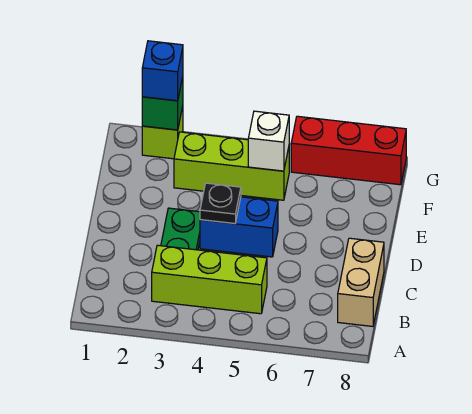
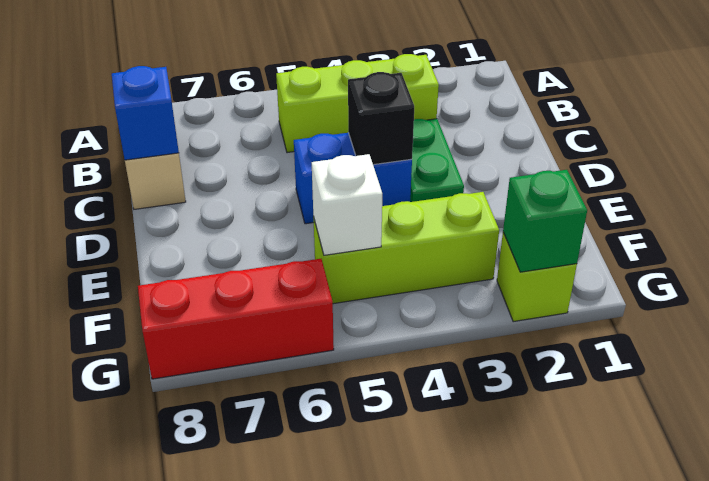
black plate D4 level 2 -> black brick D4 level 2
blue brick G2 level 3 -> blue brick C8 level 2

